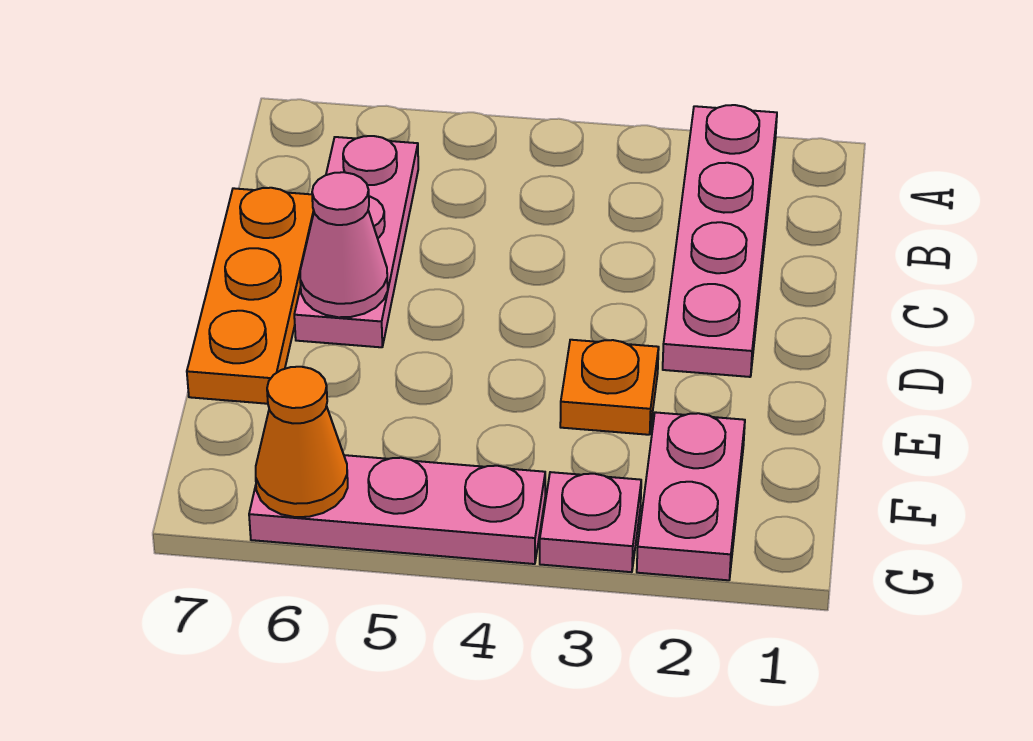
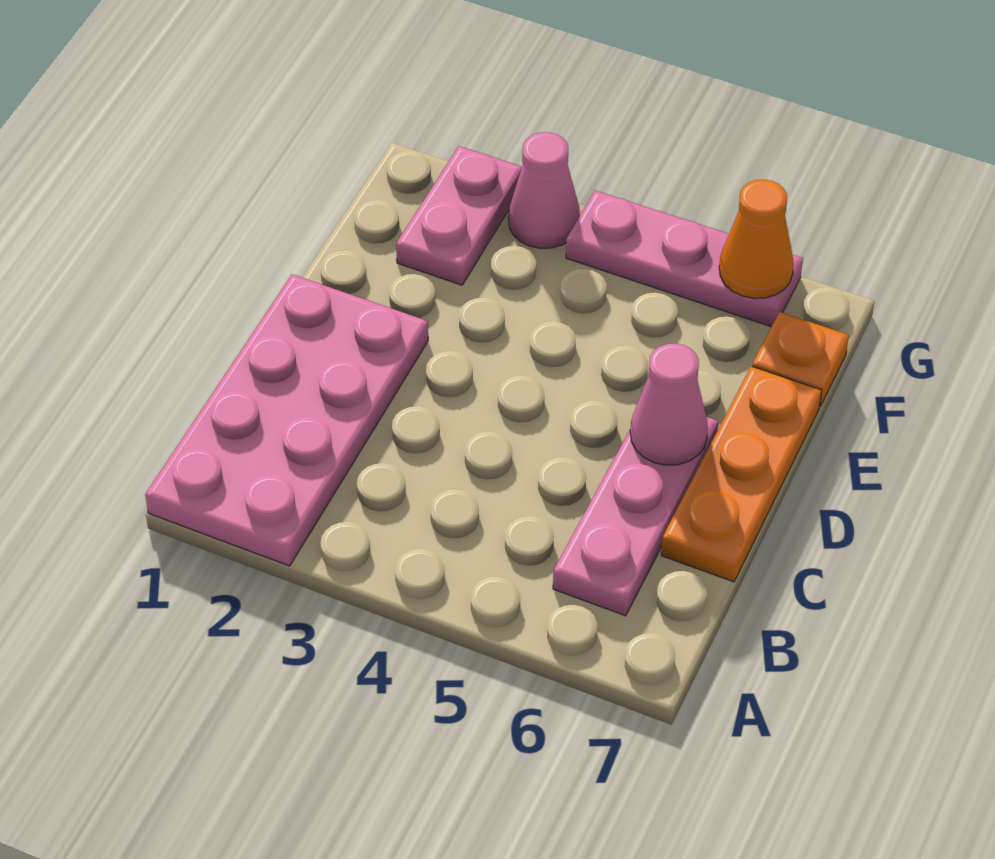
pink plate A2:D2 level 1 -> pink plate A1:D2 level 1
orange plate E3 level 1 -> orange plate F7 level 1
pink plate G3 level 1 -> pink cone G3 level 1

